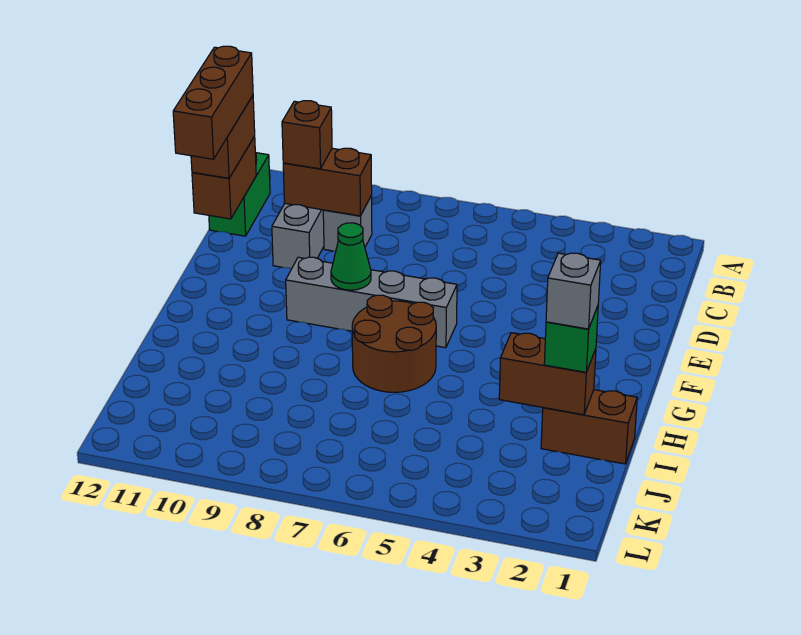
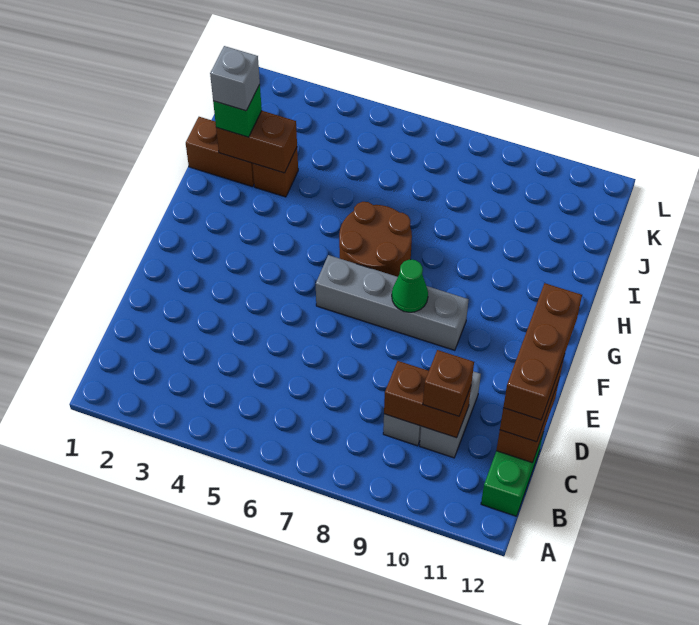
none -> brown brick I3 level 1

